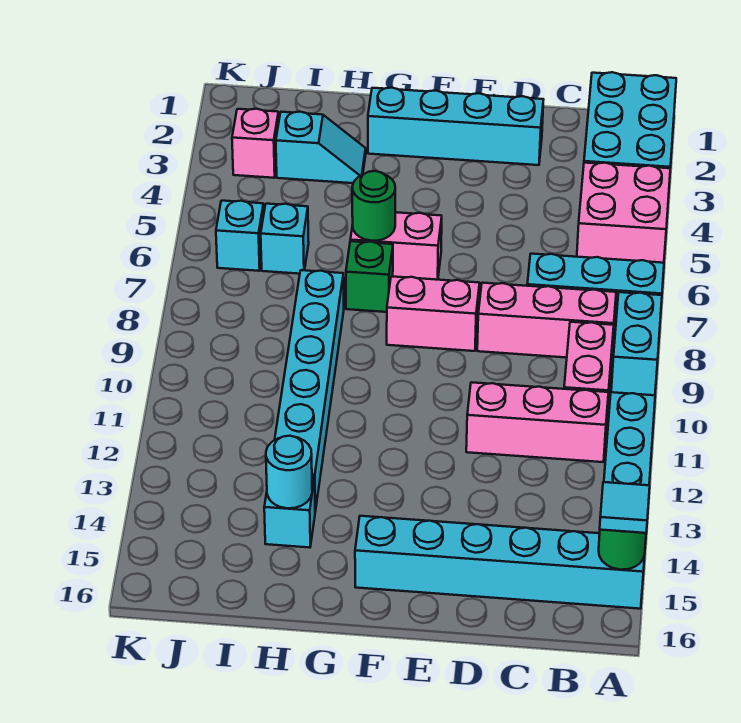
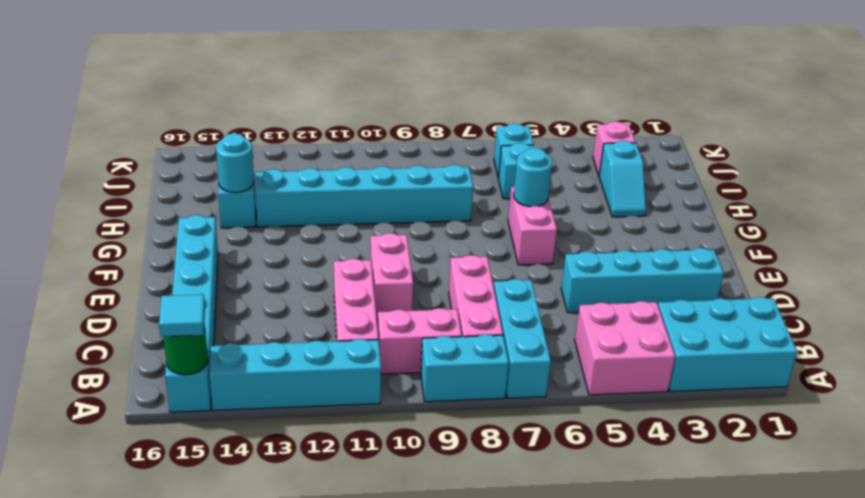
cyan brick D2:G2 level 1 -> cyan brick D2:D5 level 1
pink brick E8:F8 level 1 -> pink brick D10:E10 level 1
green round brick G6 level 2 -> cyan round brick G6 level 2
green brick G7 level 1 -> none

